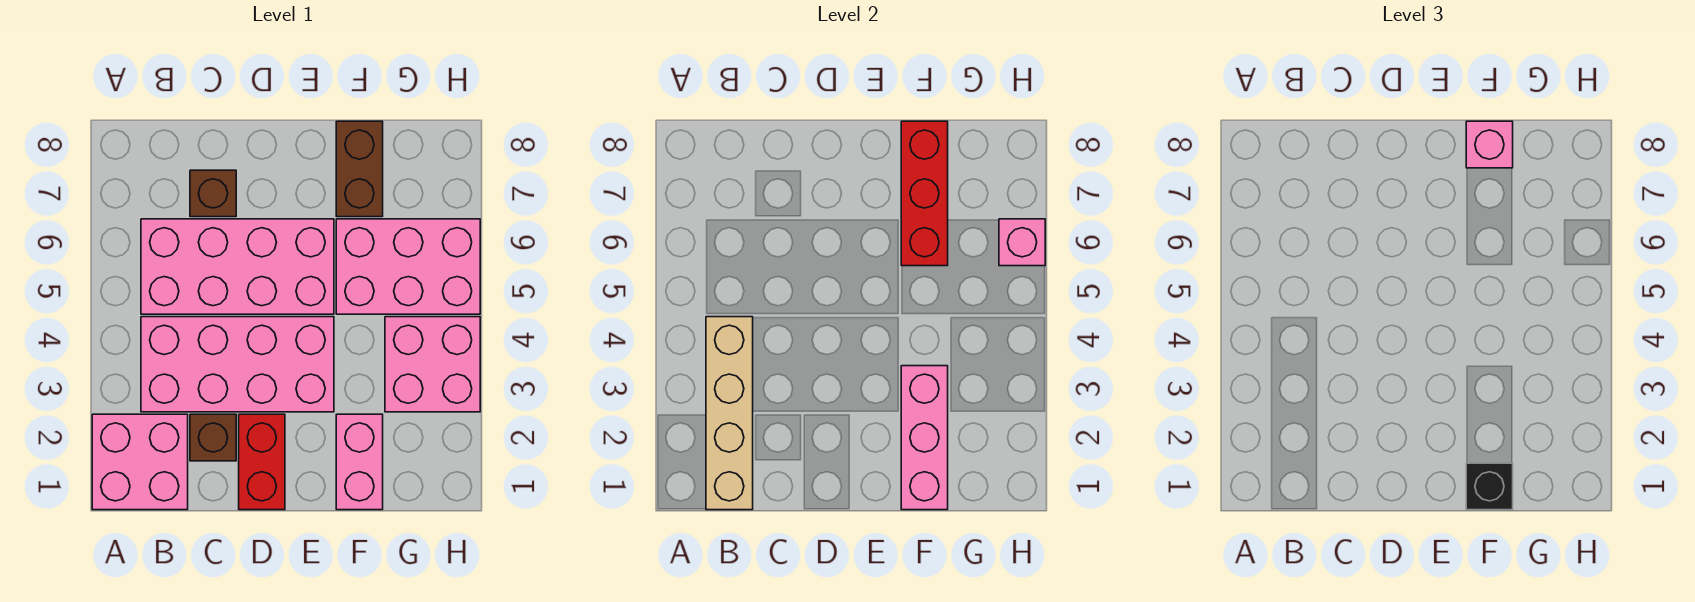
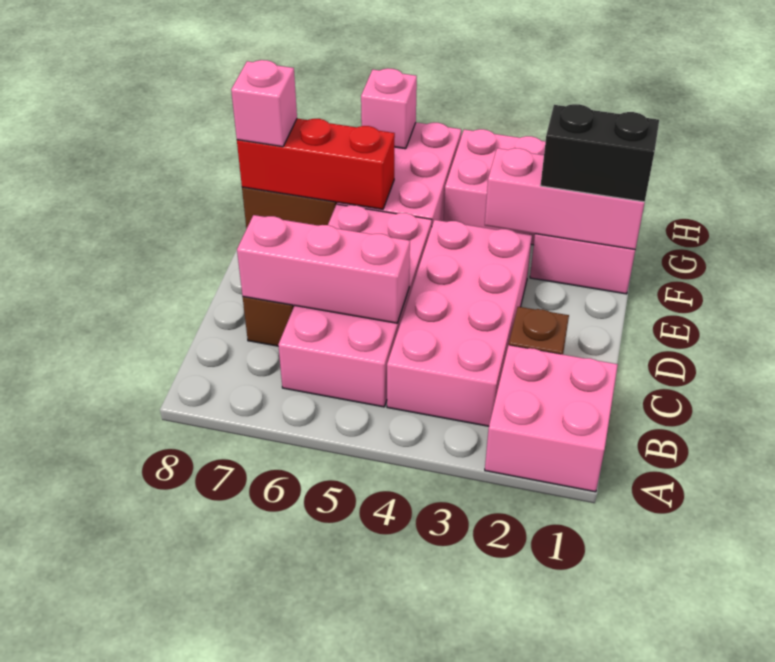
tan brick B1:B4 level 2 -> none
none -> pink brick C5:C7 level 2
red brick D1:D2 level 1 -> none
black brick F1 level 3 -> black brick F1:F2 level 3

